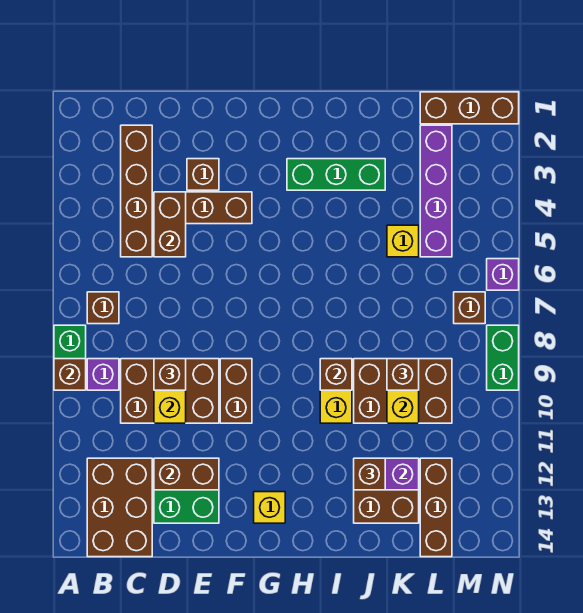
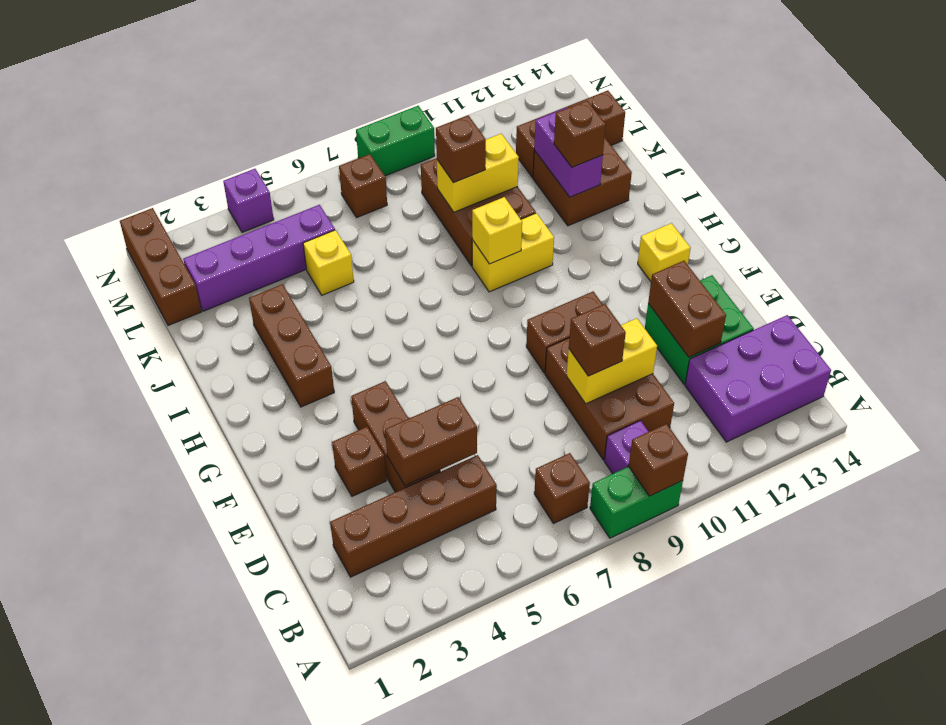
brown brick B12:C14 level 1 -> purple brick B12:C14 level 1
green brick H3:J3 level 1 -> brown brick H3:J3 level 1
brown brick I9 level 2 -> yellow brick I9 level 2
purple brick N6 level 1 -> purple brick N4 level 1

